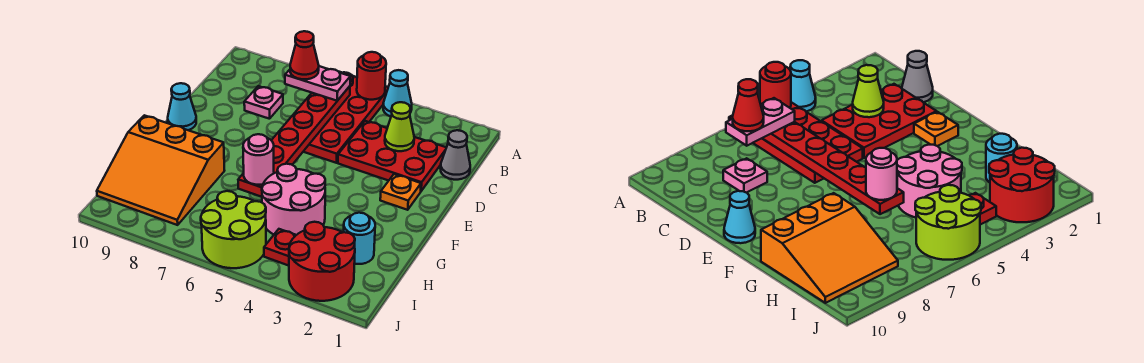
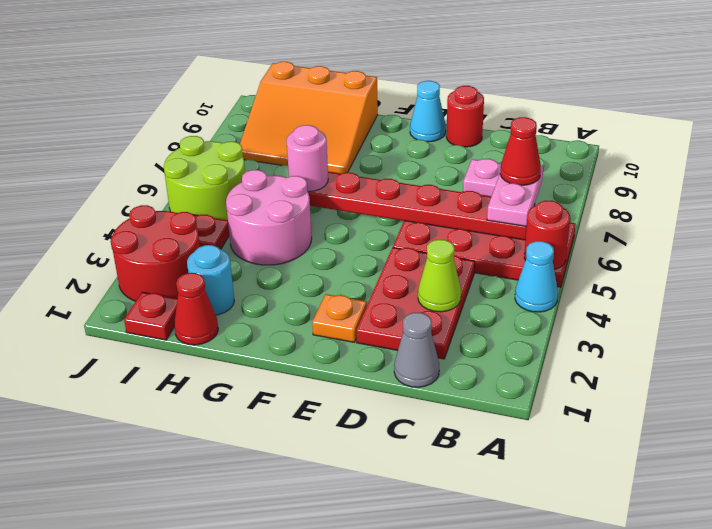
none -> red round brick D10 level 1
orange slope G8:I10 level 1 top G -> orange slope G8:I10 level 1 top 10
none -> red cone H1 level 1
none -> red plate I1 level 1

